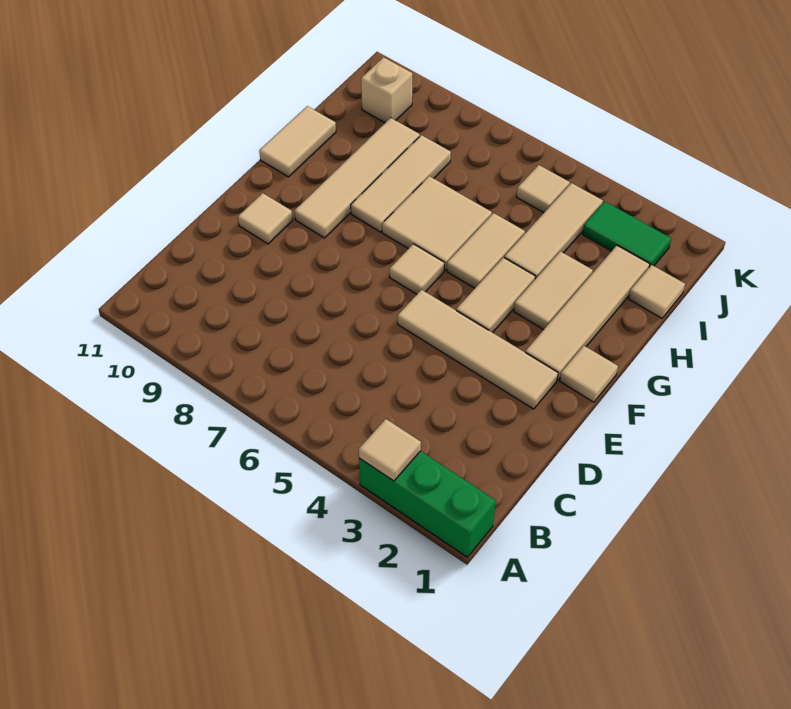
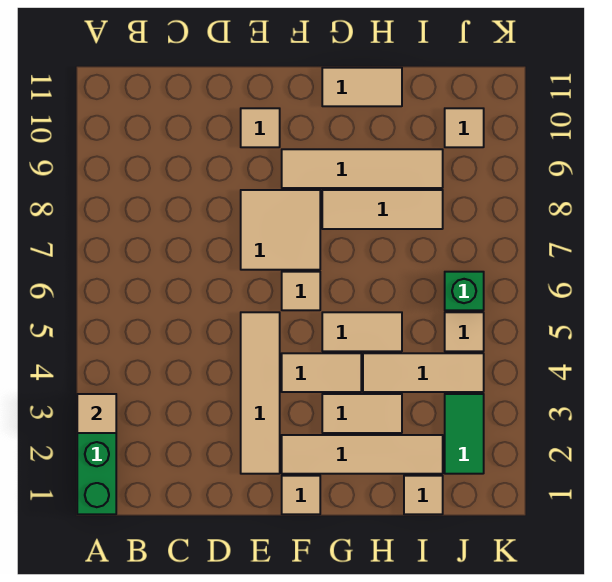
tan tile G6:H7 level 1 -> tan tile E7:F8 level 1
none -> green brick J6 level 1
tan brick J10 level 1 -> tan tile J10 level 1

